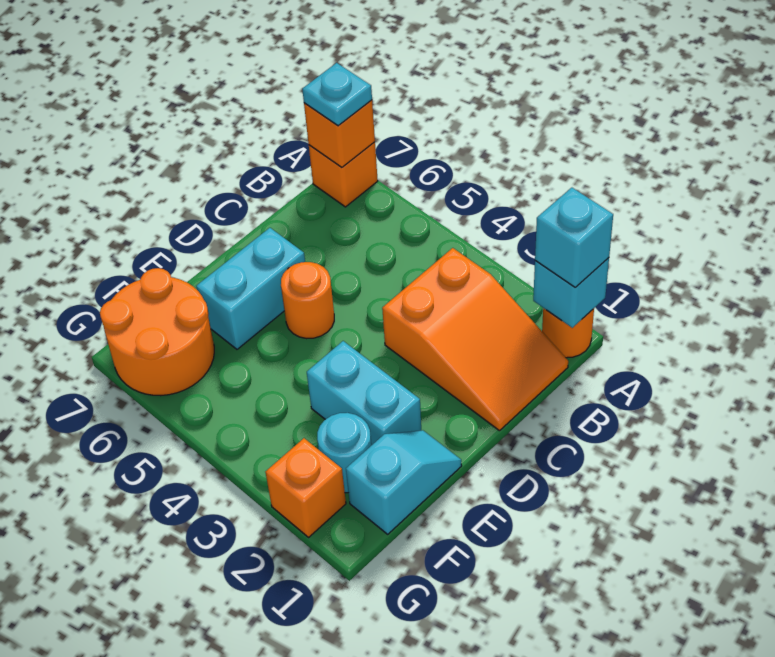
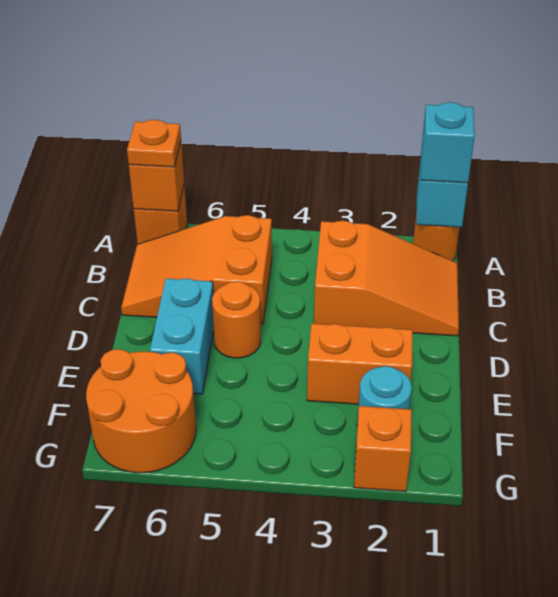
cyan plate A7 level 3 -> orange plate A7 level 3
none -> orange slope B5:C7 level 1 top 5
cyan slope E1:F1 level 1 top F -> none
cyan brick E2:E3 level 1 -> orange brick E2:E3 level 1

